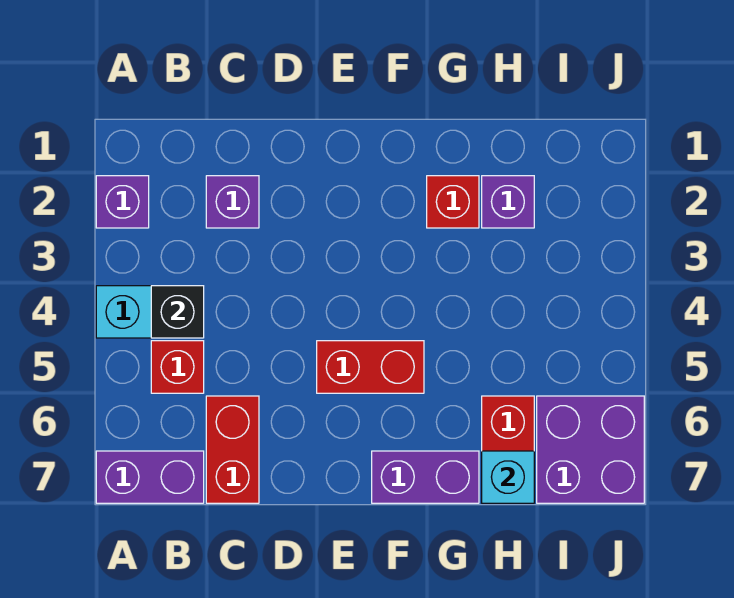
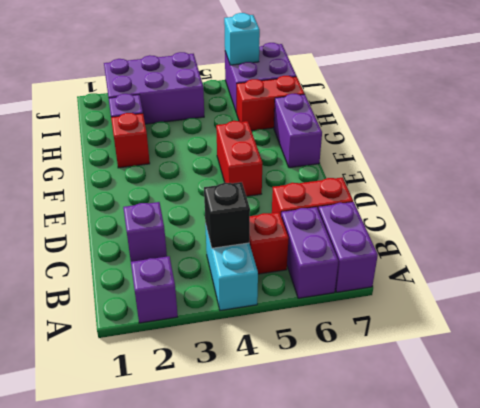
none -> purple brick A6:B6 level 1
cyan brick H7 level 2 -> cyan brick J6 level 2
none -> purple brick I2:J4 level 1

